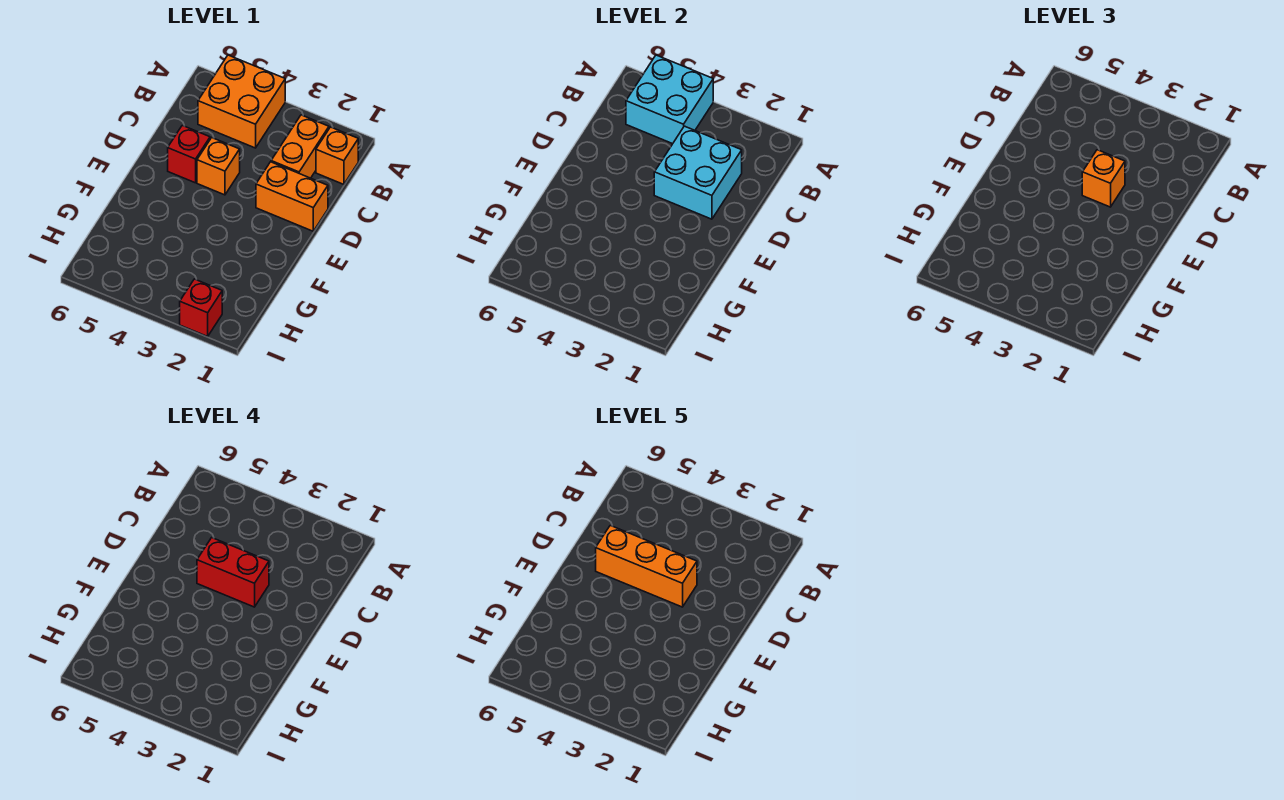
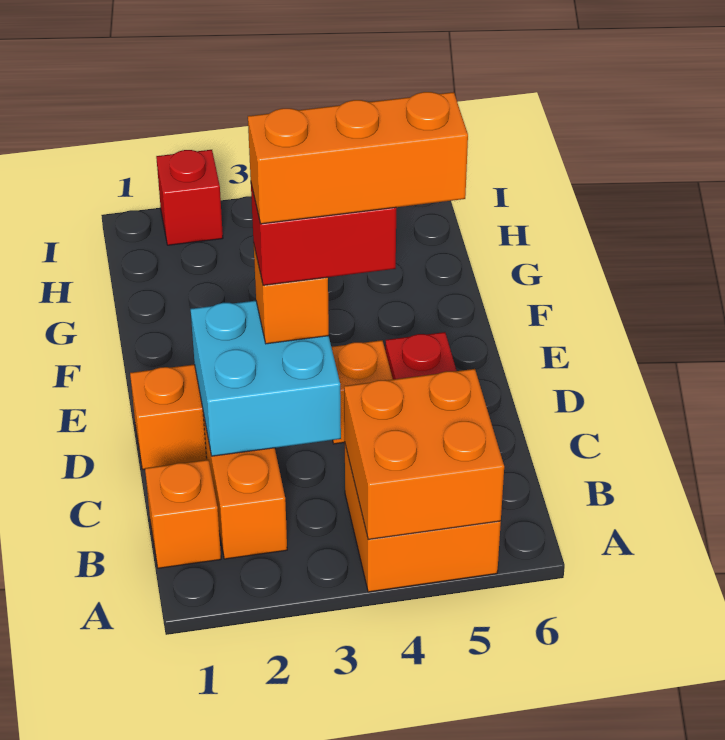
cyan brick A4:B5 level 2 -> orange brick A4:B5 level 2

